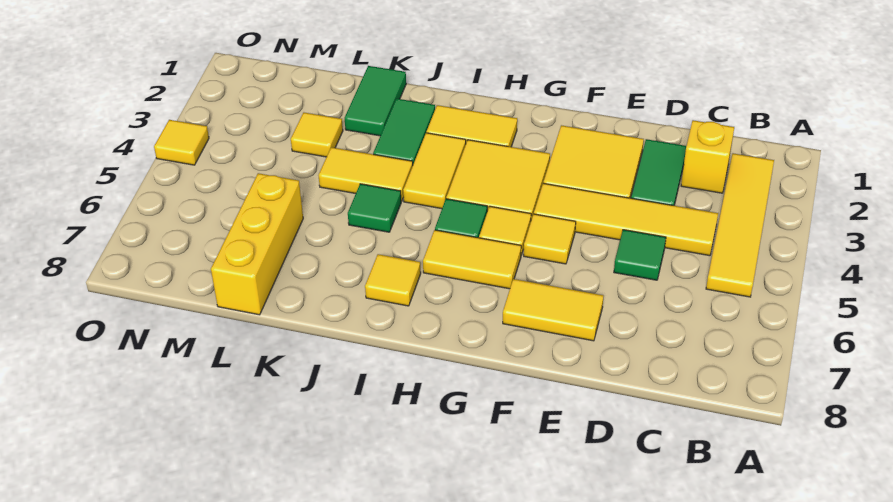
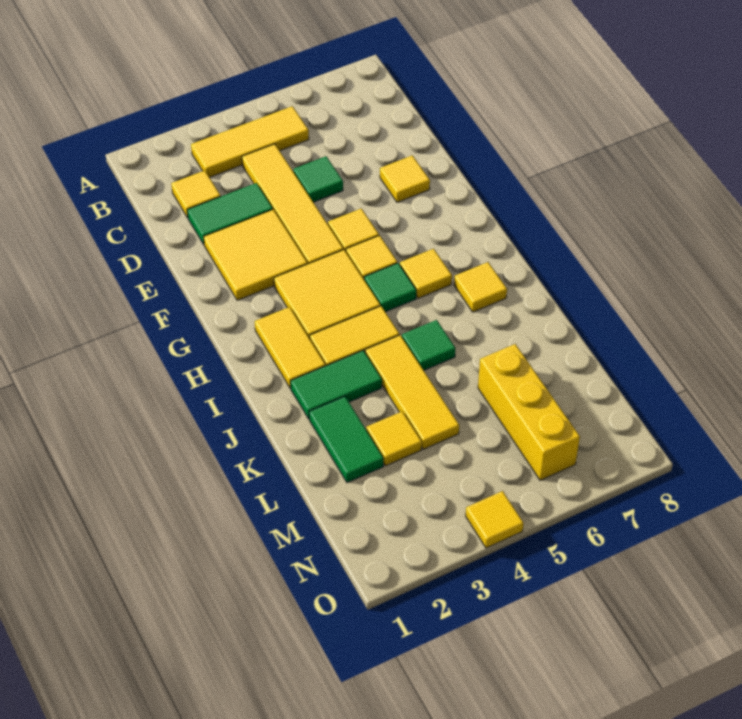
yellow tile B2:B5 level 1 -> yellow tile B3:B5 level 1
yellow brick C2 level 1 -> yellow tile C2 level 1
yellow tile E7:F7 level 1 -> yellow tile E7 level 1
yellow tile G6:H6 level 1 -> yellow tile H6 level 1
yellow tile J4:K4 level 1 -> yellow tile J4:L4 level 1
green tile K1:K2 level 1 -> green tile K2:L2 level 1
yellow brick L6:L8 level 1 -> yellow brick L6:N6 level 1

